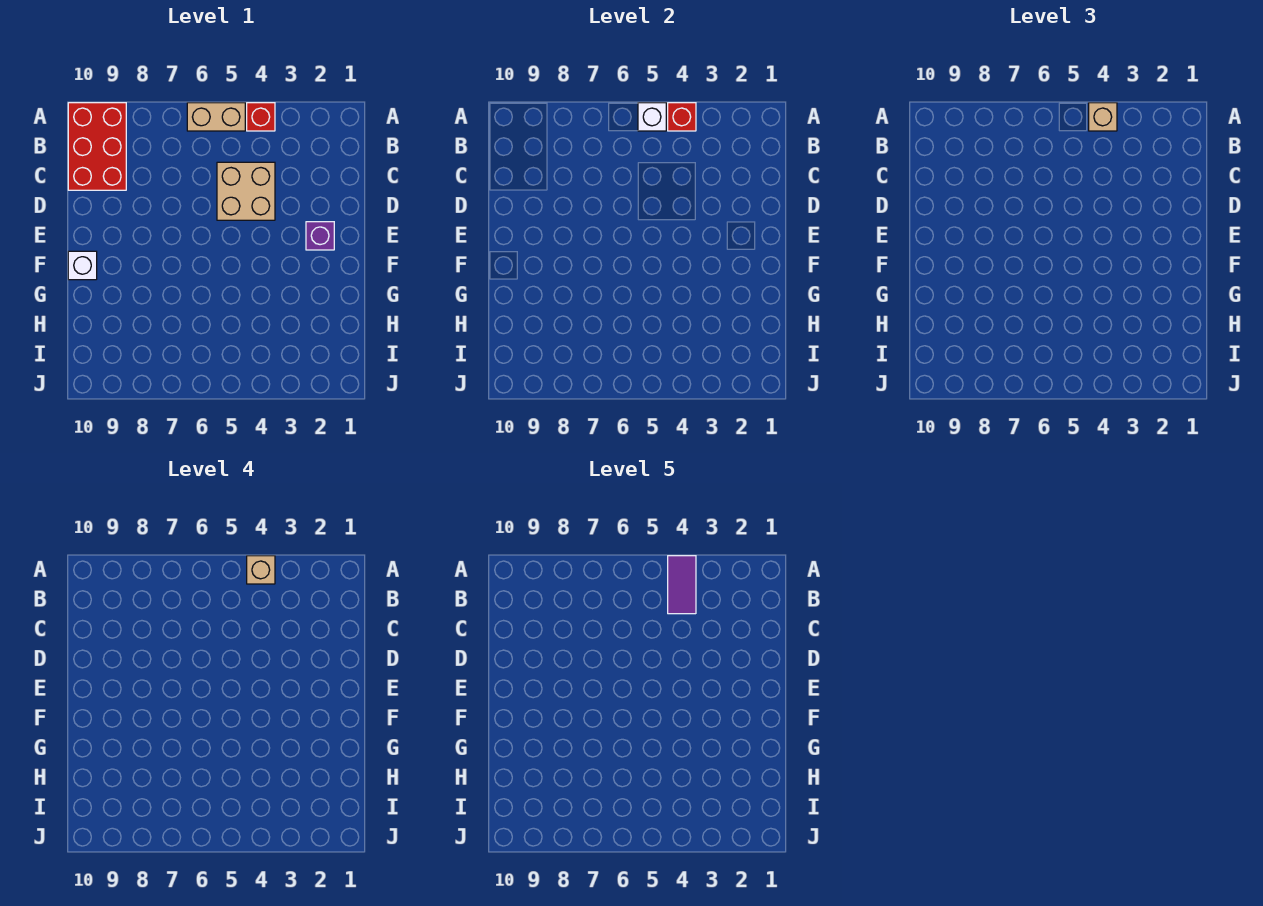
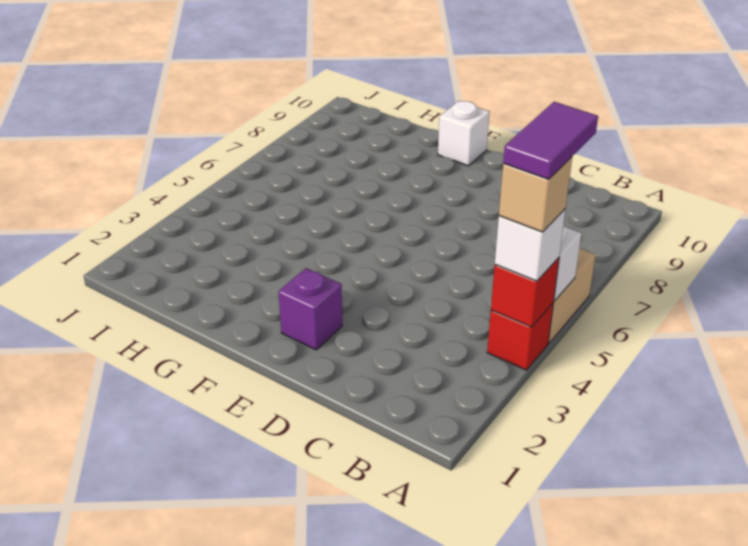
tan brick A4 level 3 -> white brick A4 level 3
purple tile A4:B4 level 5 -> purple tile A4:A5 level 5
red brick A9:C10 level 1 -> none
tan brick C4:D5 level 1 -> none

